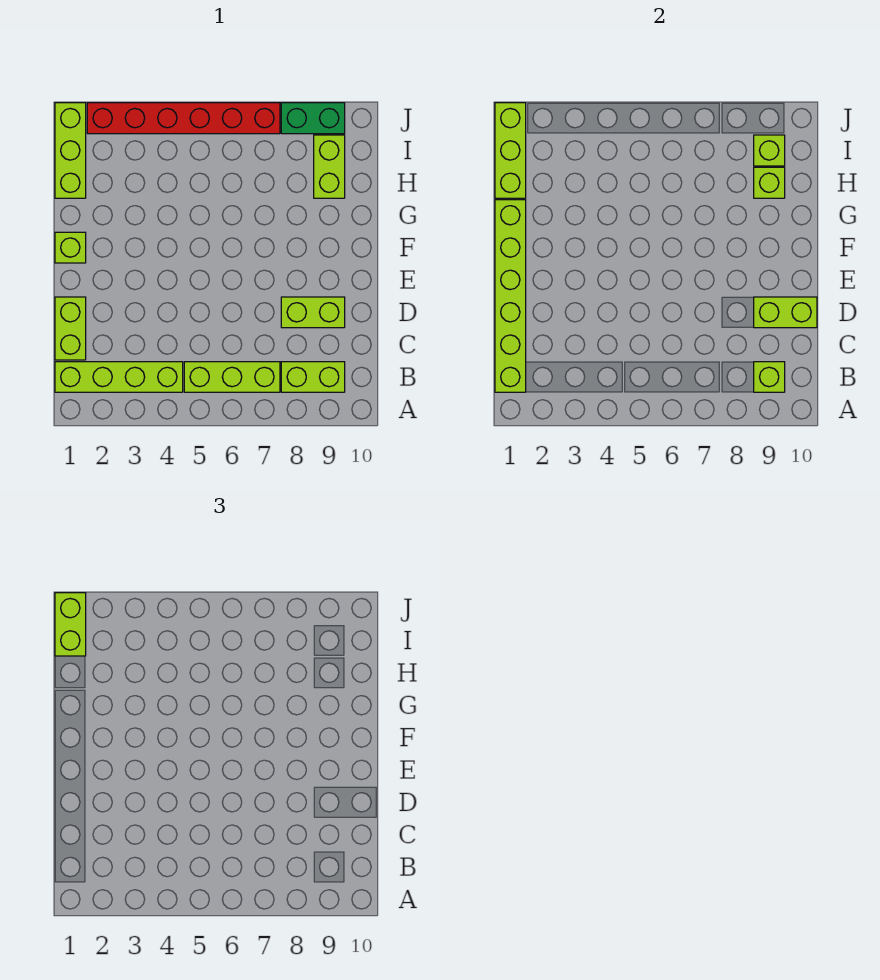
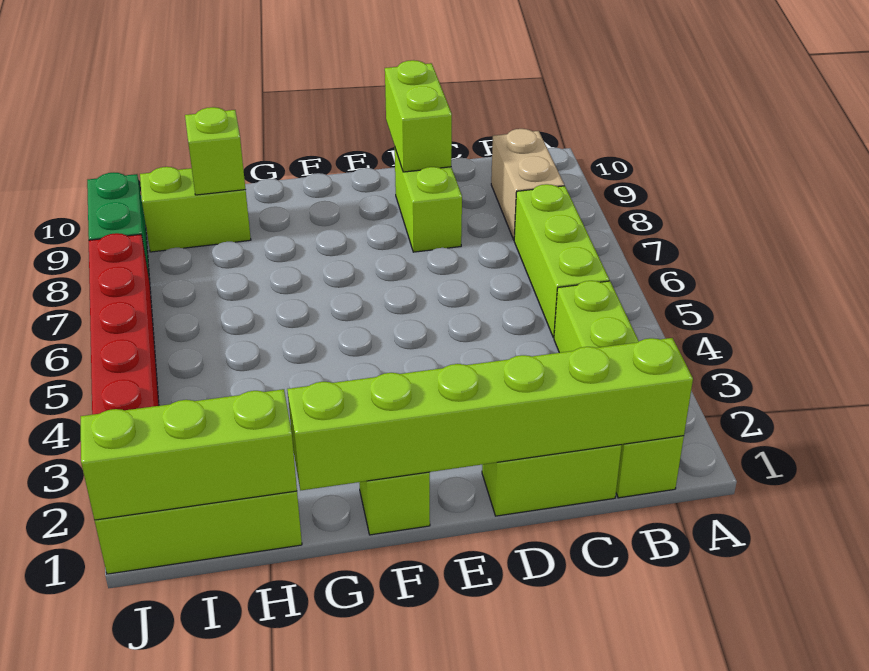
lime brick B8:B9 level 1 -> tan brick B8:B9 level 1
lime brick B9 level 2 -> none
lime brick I1:J1 level 3 -> none
lime brick I9 level 2 -> none

